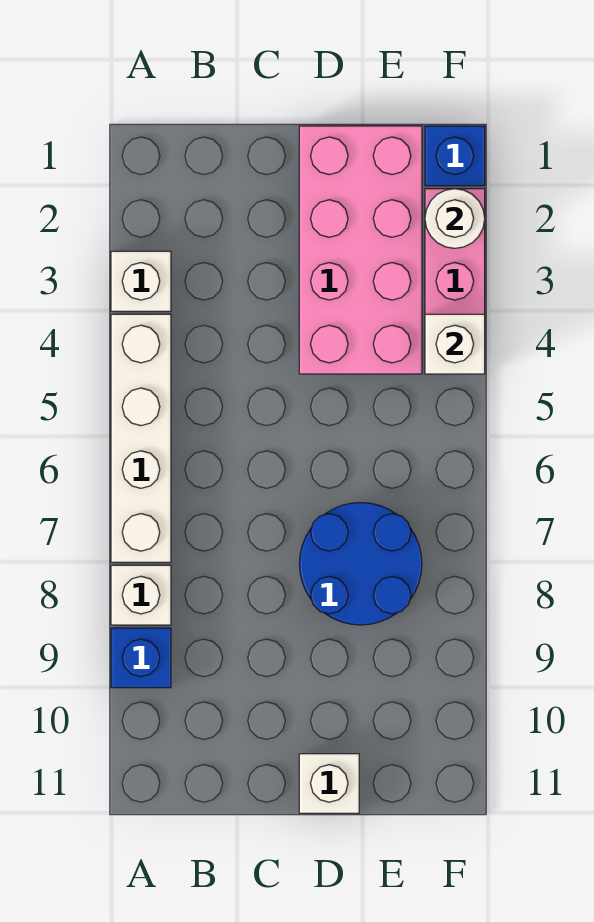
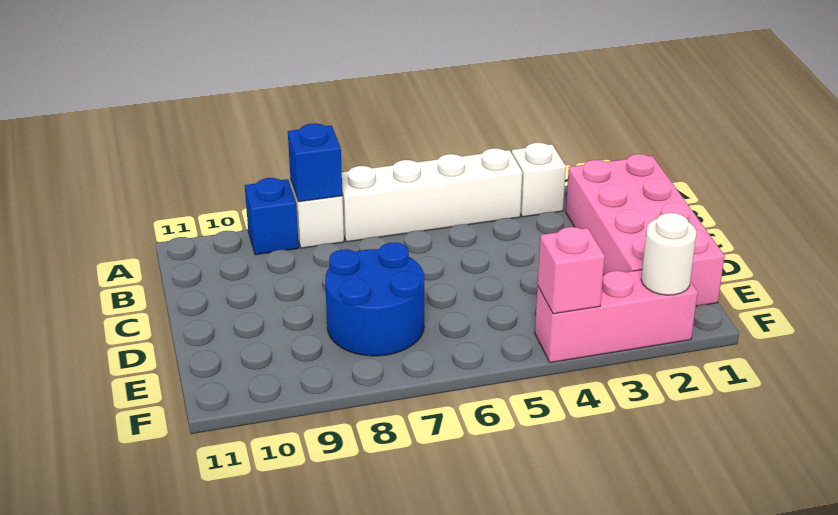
pink brick D1:E4 level 1 -> pink brick B1:E2 level 1
white brick D11 level 1 -> none
blue brick F1 level 1 -> blue brick A8 level 2
white brick F4 level 2 -> pink brick F4 level 2

